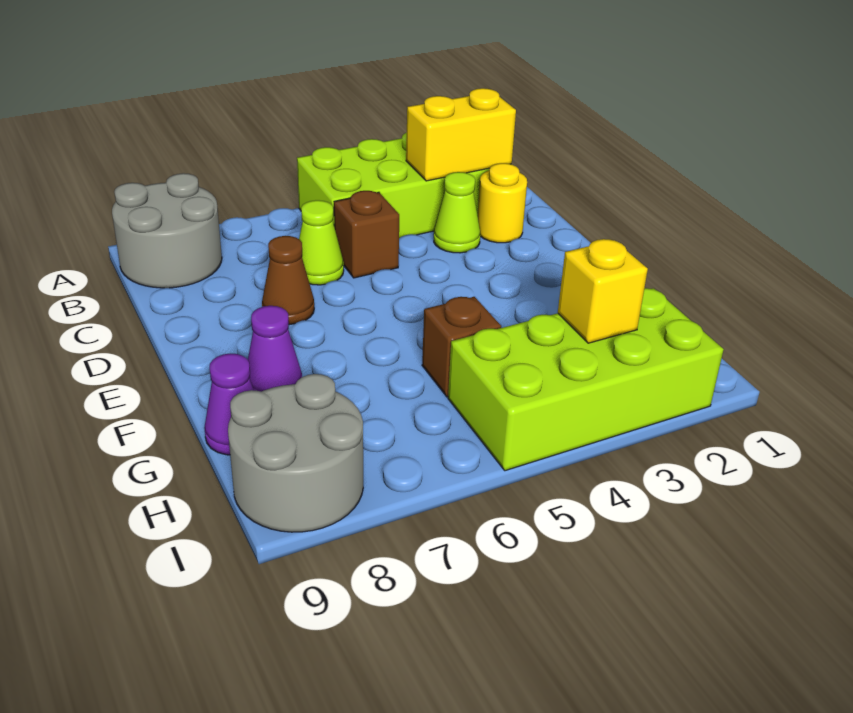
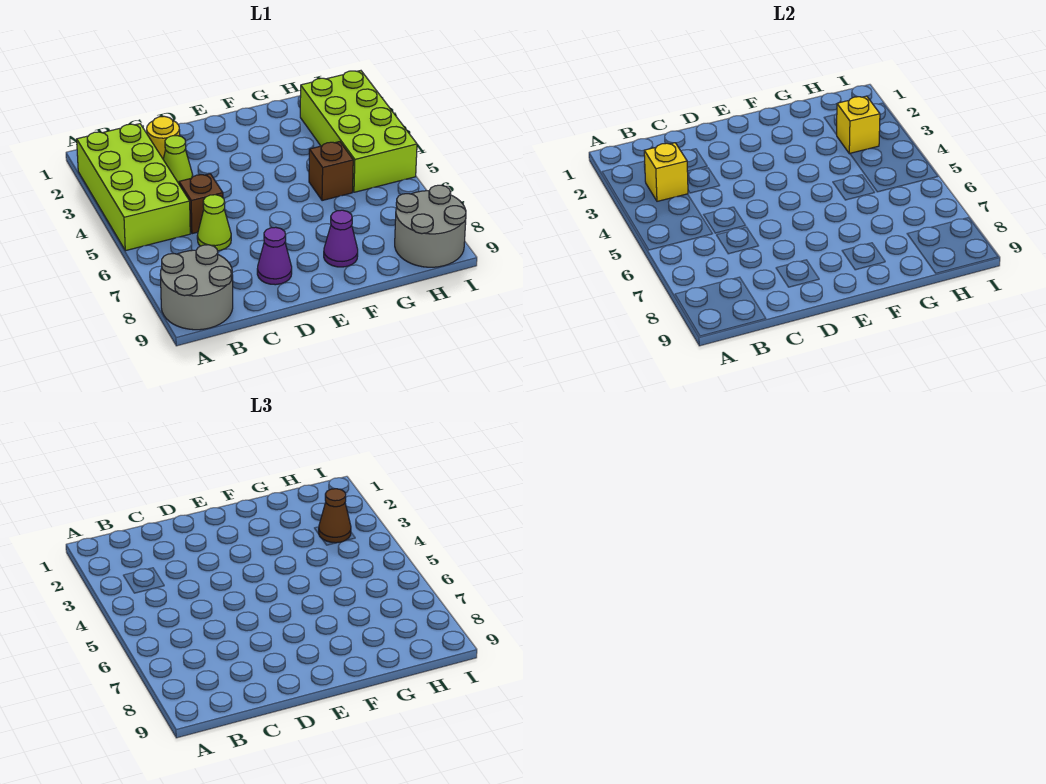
yellow brick B2:B3 level 2 -> yellow brick B3 level 2
brown cone D7 level 1 -> brown cone H3 level 3
purple cone G9 level 1 -> purple cone D8 level 1

